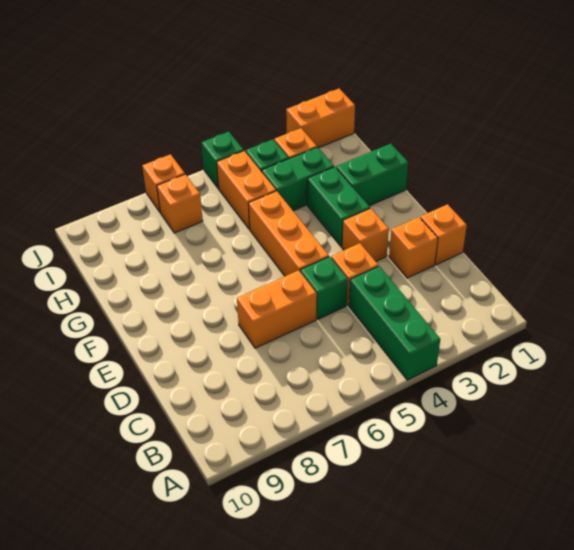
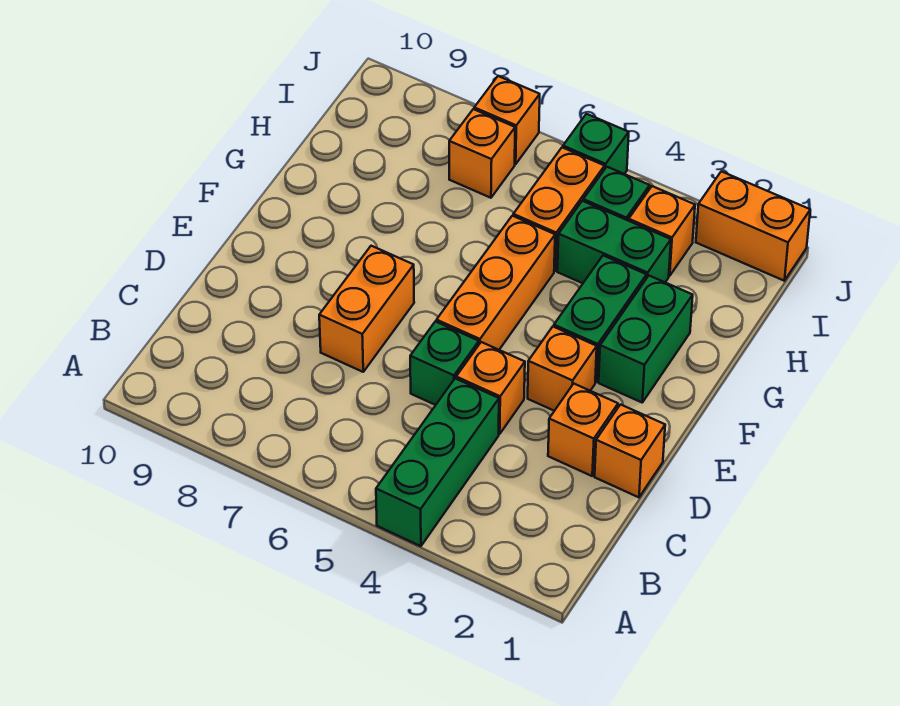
orange brick D6:D7 level 1 -> orange brick D7:E7 level 1
green brick G1:G2 level 1 -> green brick F2:G2 level 1

